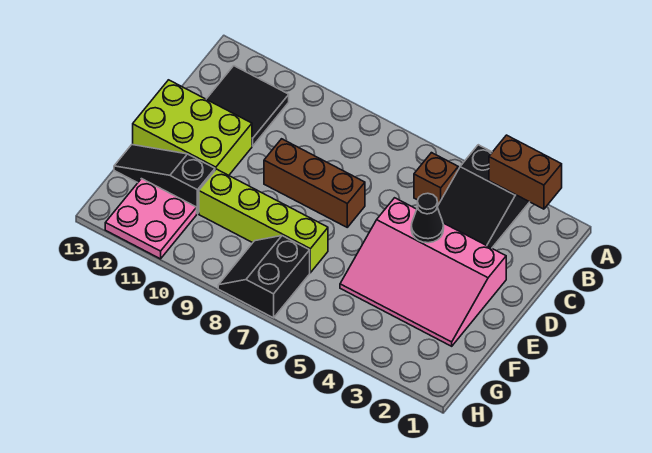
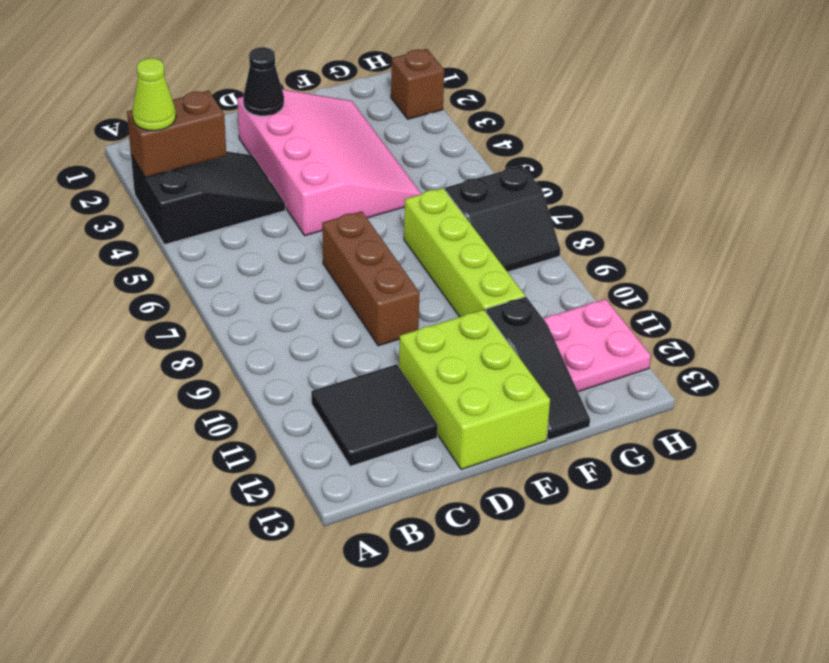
brown brick A2:A3 level 2 -> brown brick A3:B3 level 2
none -> lime cone A3 level 3
brown brick B5 level 1 -> brown brick H2 level 1
black cone D4 level 2 -> black cone D2 level 2

